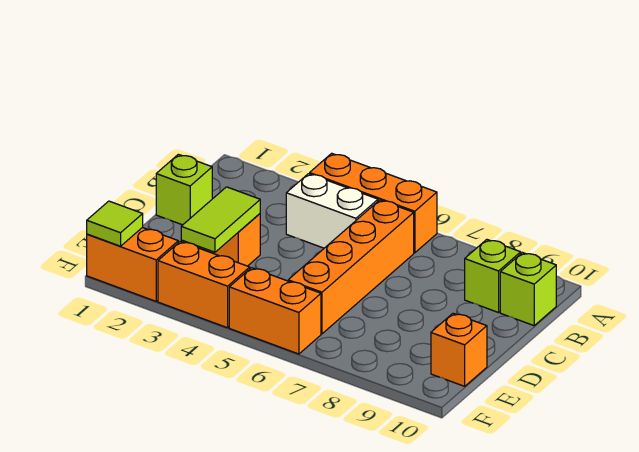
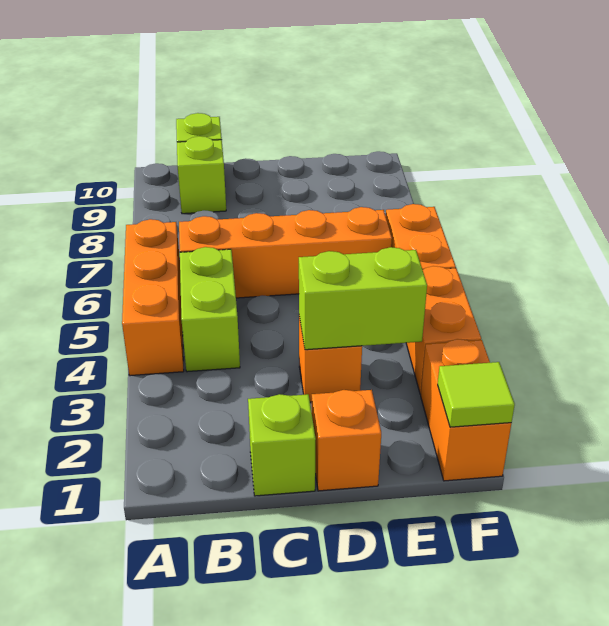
white brick B4:B5 level 1 -> lime brick B4:B5 level 1
lime tile D3:E3 level 2 -> lime brick D3:E3 level 2
orange brick E10 level 1 -> orange brick D1 level 1

